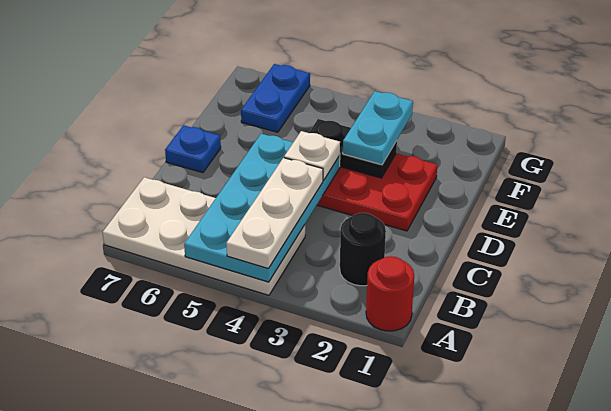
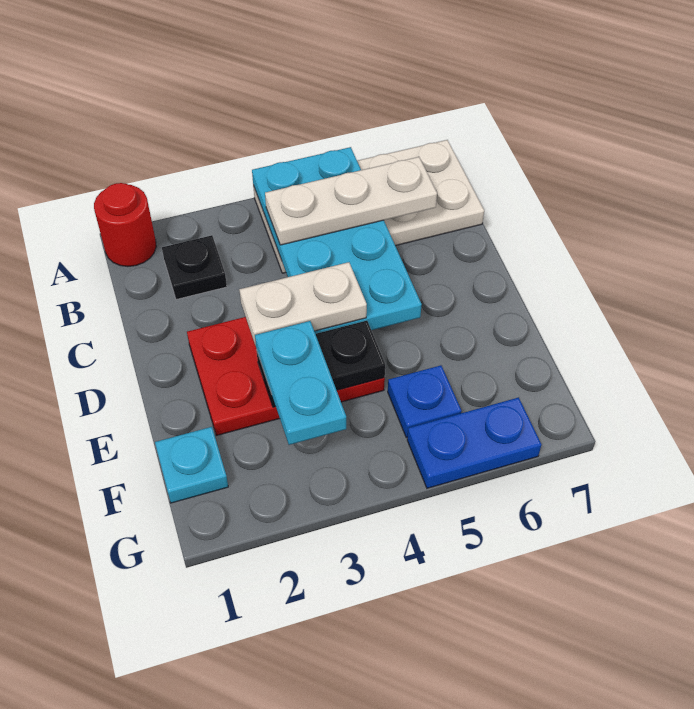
white plate A4:C4 level 3 -> white plate B4:B6 level 3
black round brick B2 level 1 -> black plate B2 level 1
white plate D4 level 3 -> white plate D3:D4 level 3
blue plate D7 level 1 -> blue plate F5 level 1
none -> cyan plate F1 level 1
blue plate F6:G6 level 1 -> blue plate G5:G6 level 1

